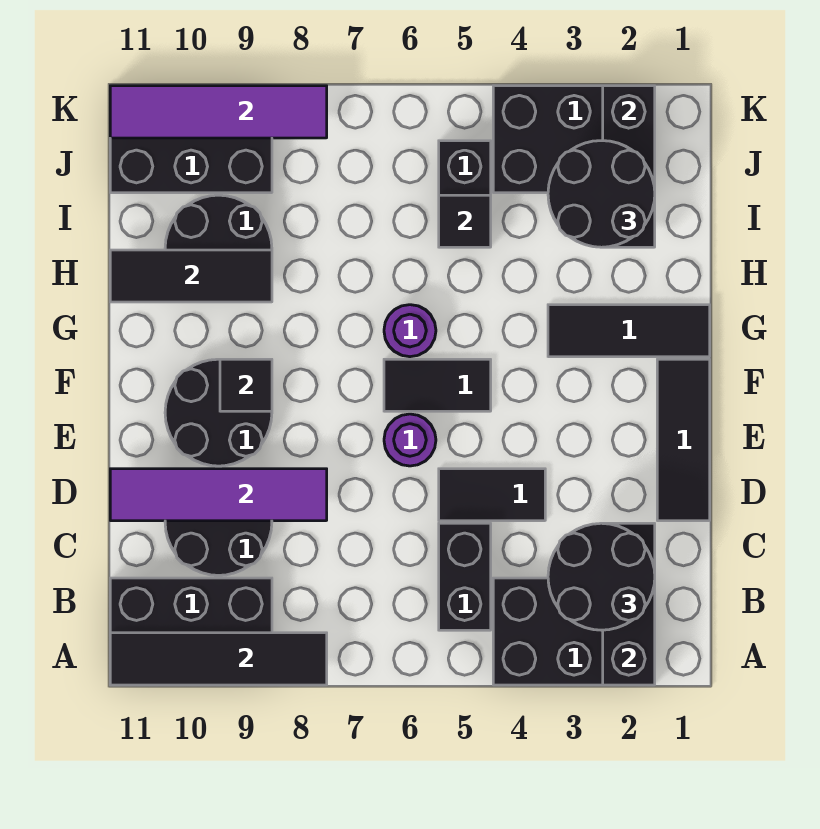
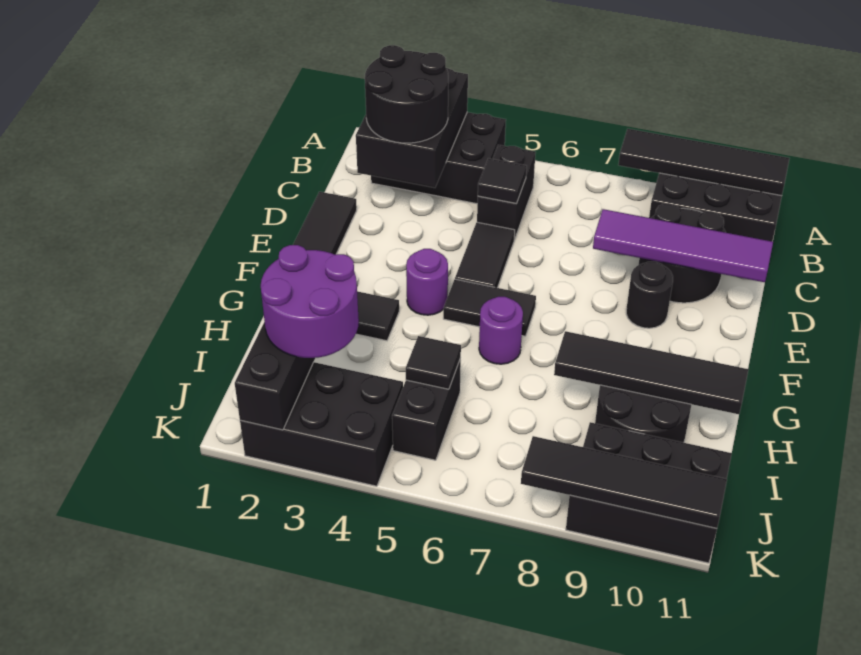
black brick A2:C2 level 2 -> black brick A2:C3 level 2
black tile D4:D5 level 1 -> black tile D5:E5 level 1
purple round brick E6 level 1 -> purple round brick F4 level 1
black round brick E9:F10 level 1 -> black round brick E9 level 1
black tile F9 level 2 -> black tile C5 level 2
black tile H9:H11 level 2 -> black tile H8:H11 level 2
black round brick I2:J3 level 3 -> purple round brick I2:J3 level 3
purple tile K8:K11 level 2 -> black tile K8:K11 level 2

